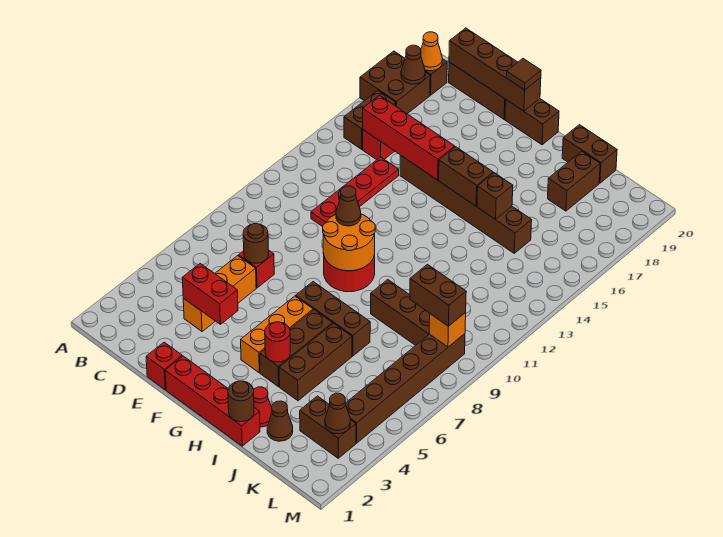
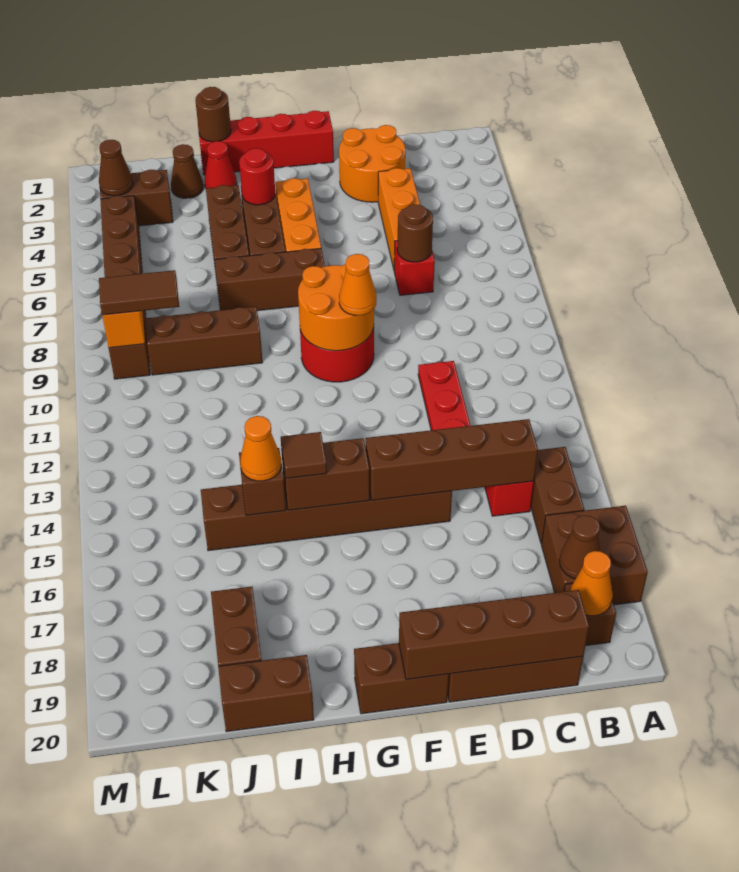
red brick C15:F15 level 2 -> brown brick C15:F15 level 2
none -> orange round brick D2:E3 level 1
red brick D4:E4 level 2 -> none
red brick E1 level 1 -> none
brown cone F10 level 3 -> orange cone F10 level 3
brown tile F20 level 3 -> brown tile H15 level 3
none -> orange cone I15 level 3
brown brick K9:L9 level 3 -> brown tile K9:L9 level 3

